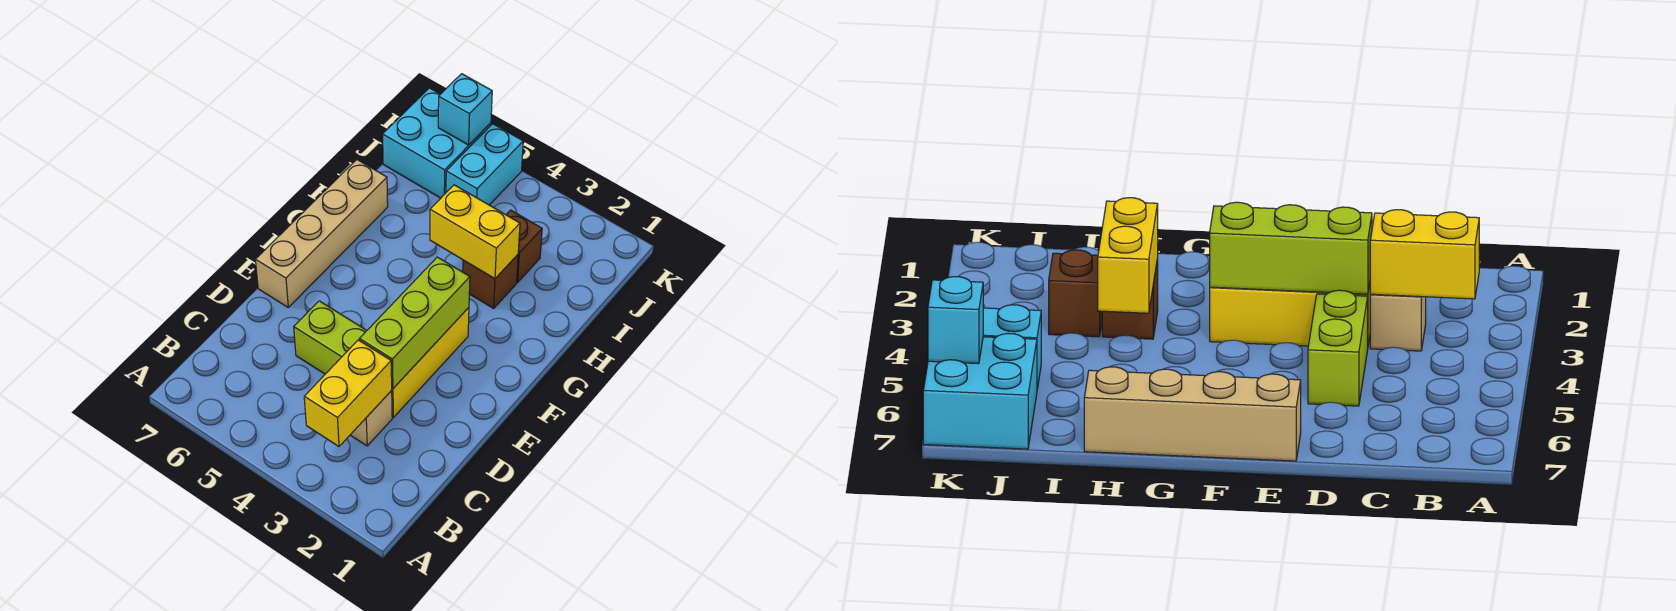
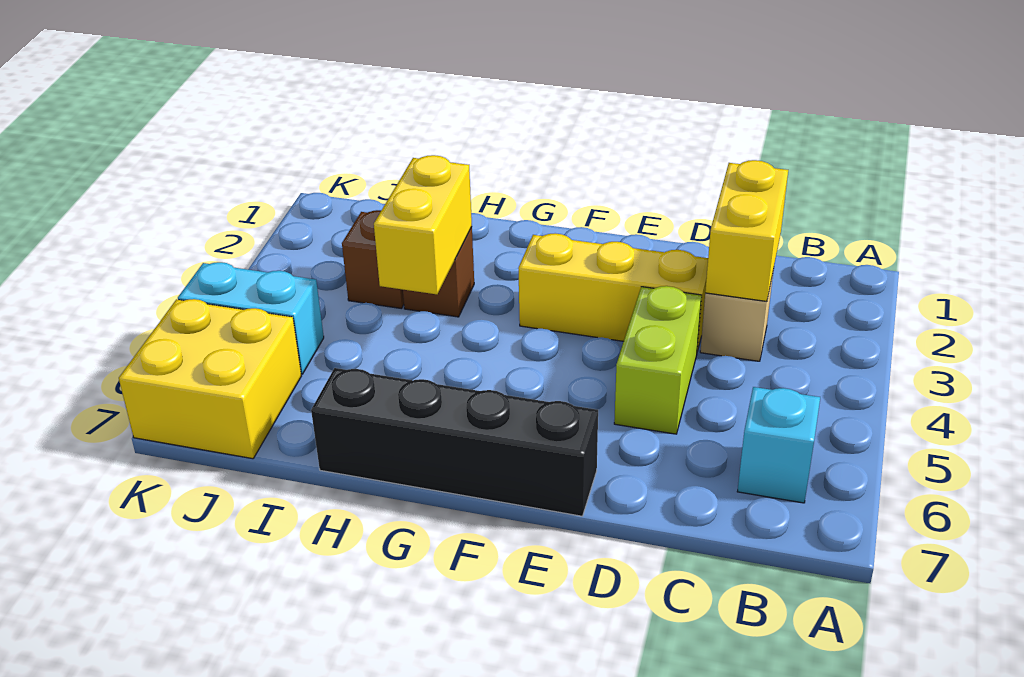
yellow brick B3:C3 level 2 -> yellow brick C2:C3 level 2
lime brick D3:F3 level 2 -> none
tan brick E7:H7 level 1 -> black brick E7:H7 level 1
cyan brick J6:K7 level 1 -> yellow brick J6:K7 level 1
cyan brick K6 level 2 -> cyan brick B6 level 1

